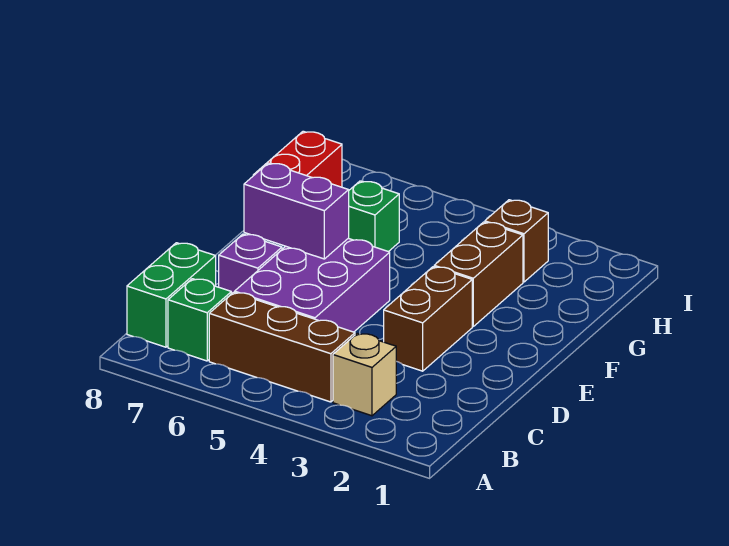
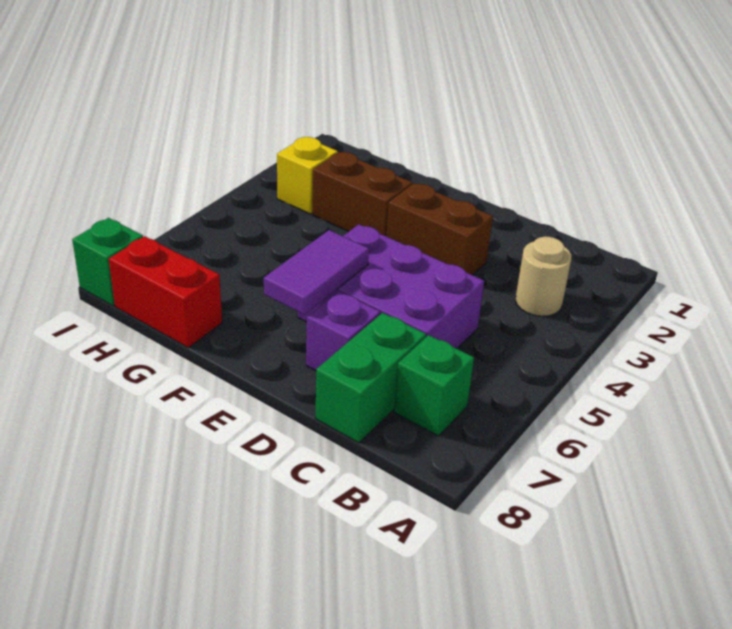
tan brick B3 level 1 -> tan round brick B3 level 1
brown brick B4:B6 level 1 -> none
green brick B8:C8 level 1 -> green brick C7:C8 level 1
purple brick E6:E7 level 2 -> purple tile E6:E7 level 2
green brick G6 level 1 -> green brick I8 level 1
brown brick H3 level 1 -> yellow brick H3 level 1

